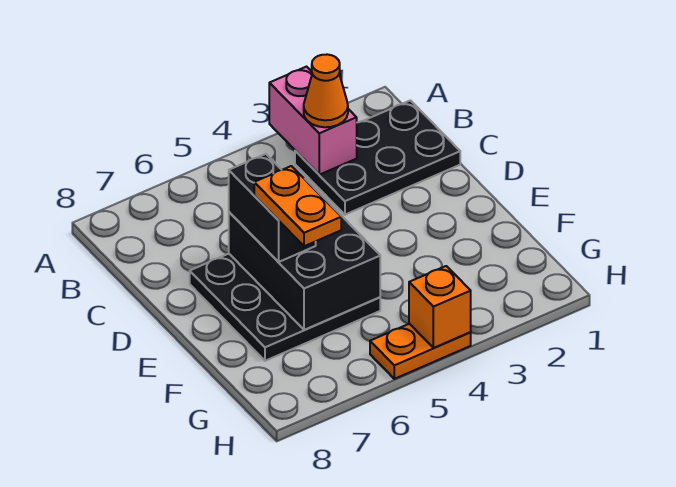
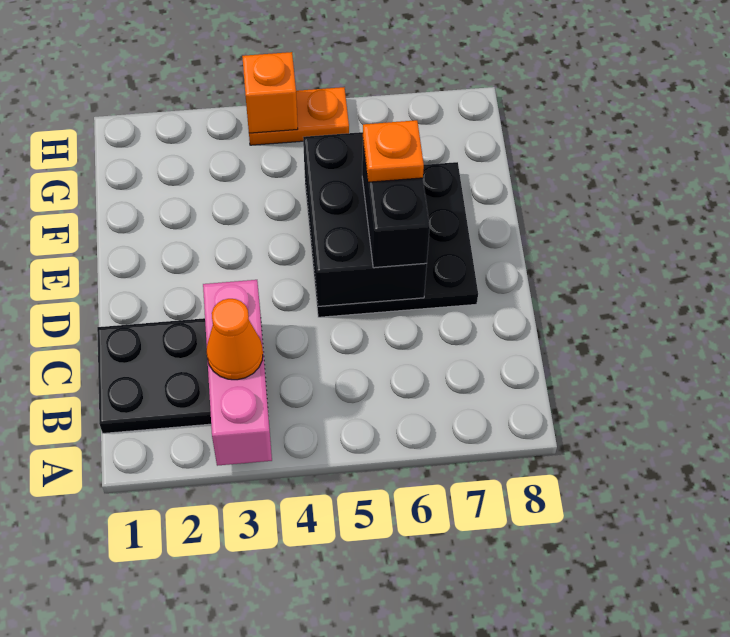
pink brick A3:B3 level 2 -> pink brick A3:C3 level 2
orange plate E6:F6 level 4 -> orange plate E6 level 4

